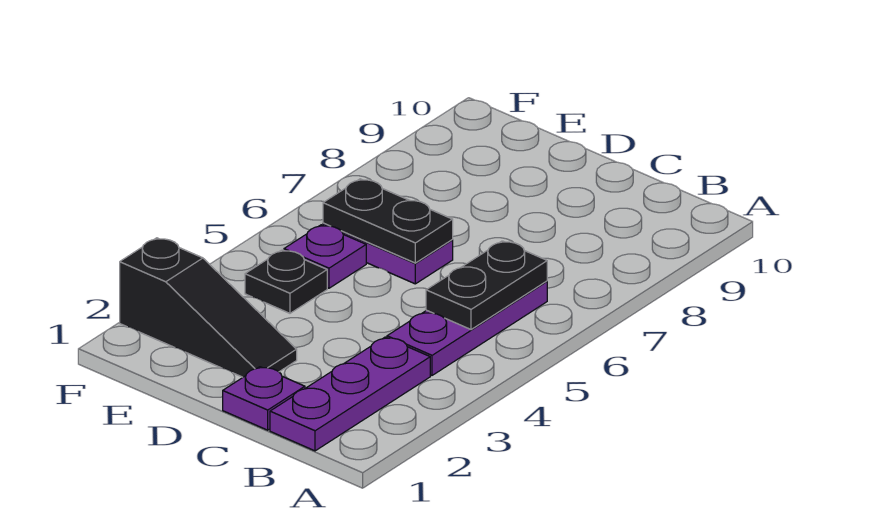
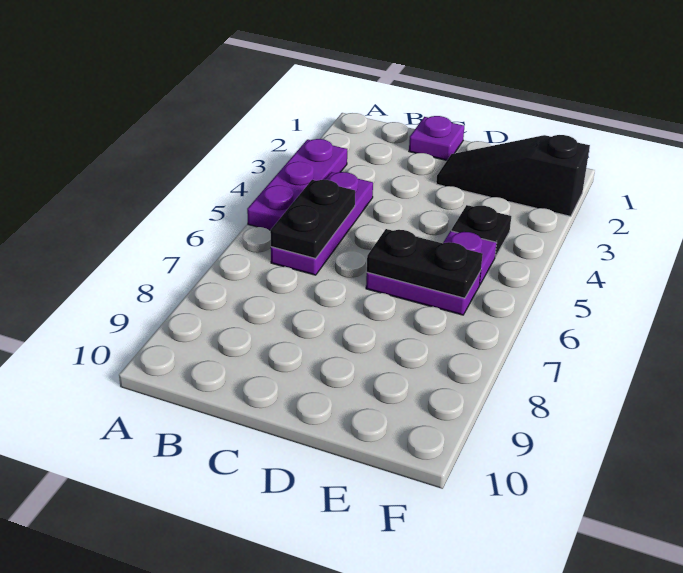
purple plate B1:B3 level 1 -> purple plate A3:A5 level 1

